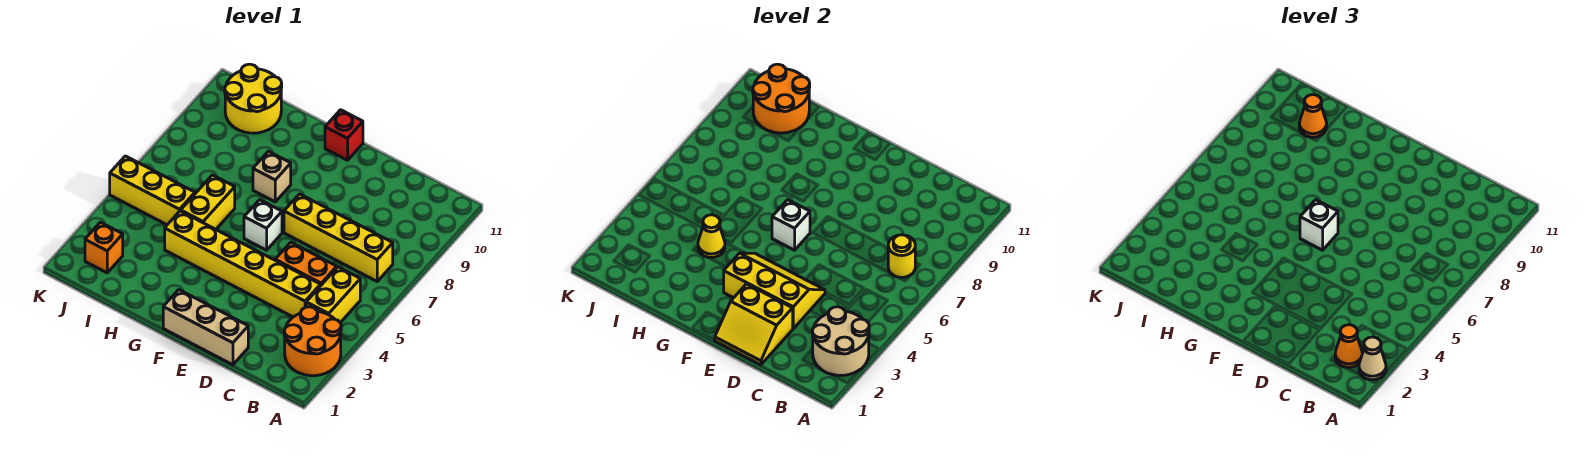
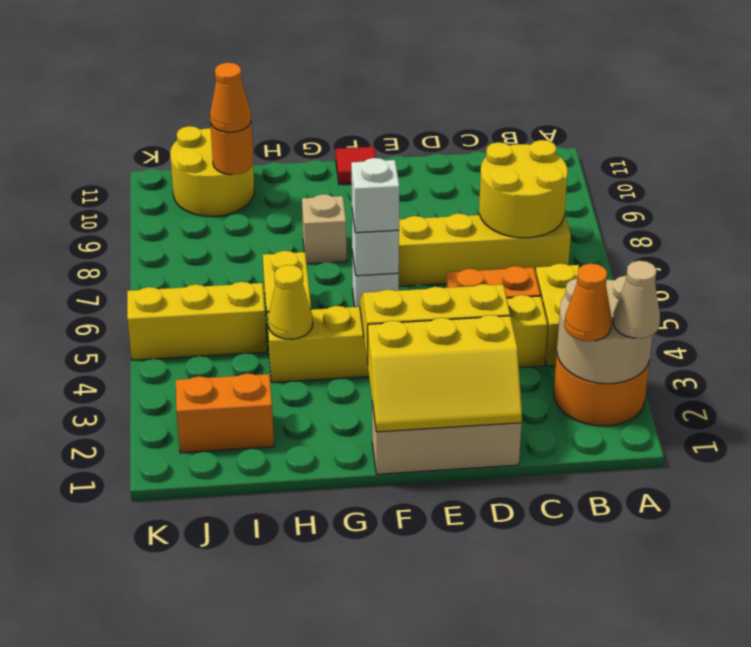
yellow round brick B7 level 2 -> yellow round brick B7:C8 level 2
yellow slope D1:E2 level 2 top 2 -> yellow slope D1:F2 level 2 top 2
red brick F11 level 1 -> red tile F11 level 1
orange round brick I10:J11 level 2 -> orange round brick I10 level 2
orange brick J2 level 1 -> orange brick I2:J2 level 1

